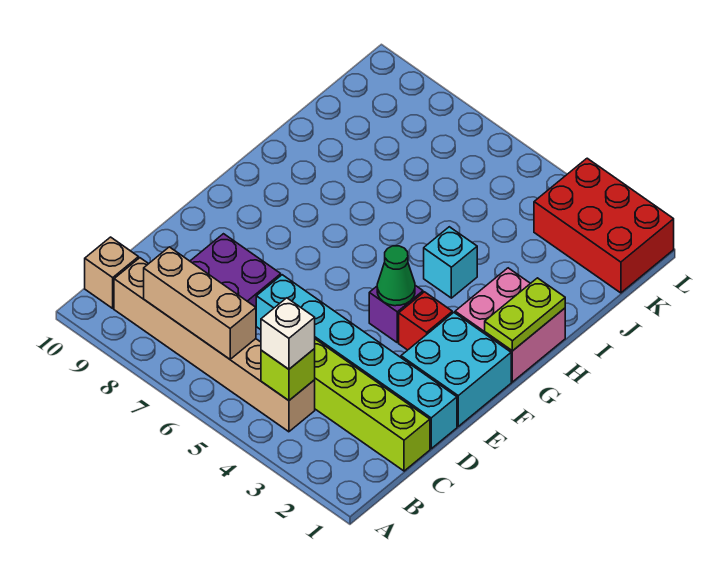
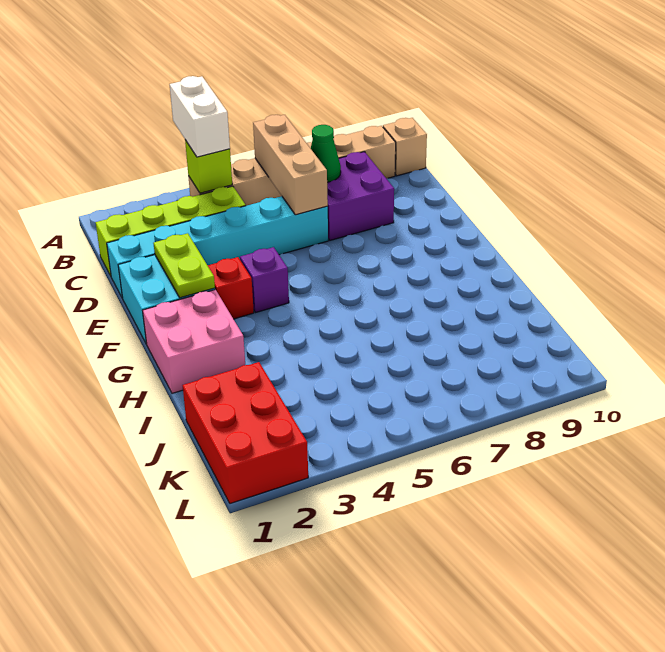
white brick B4 level 3 -> white brick A4:B4 level 3
tan brick B6:B8 level 2 -> tan brick B6:D6 level 2
green cone F4 level 2 -> green cone C7 level 2
lime plate G1:H1 level 2 -> lime plate E2:F2 level 2
cyan brick H4 level 1 -> none
red brick K1:L3 level 1 -> red brick J1:L2 level 1

